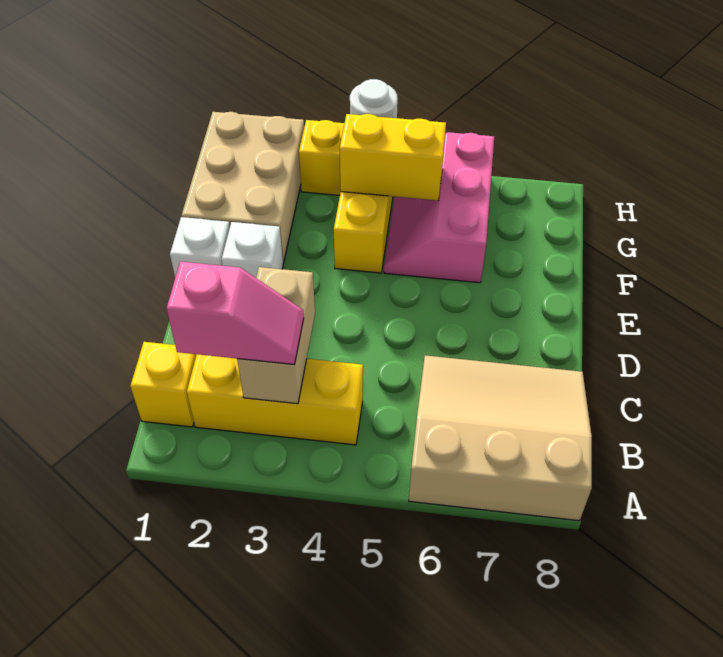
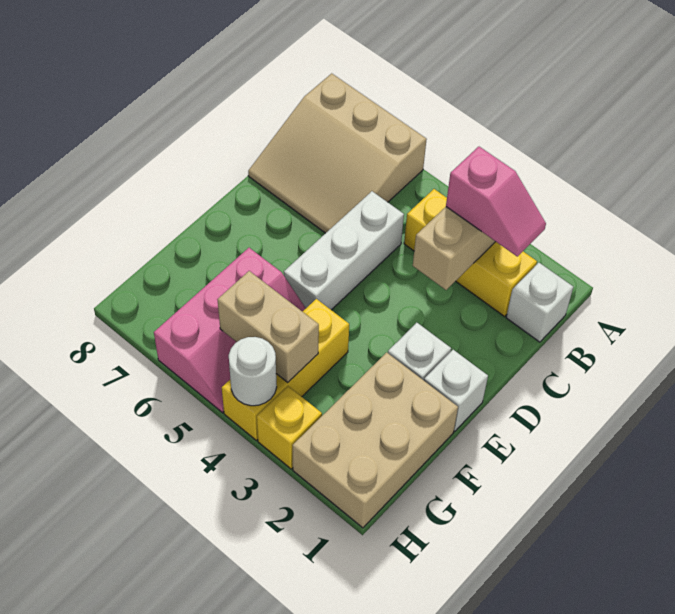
yellow brick B1 level 1 -> white brick B1 level 1
pink slope B2:B3 level 3 top 2 -> pink slope B2:B3 level 3 top 3
none -> white brick C5:E5 level 1
yellow brick G4:G5 level 2 -> tan brick G4:G5 level 2

